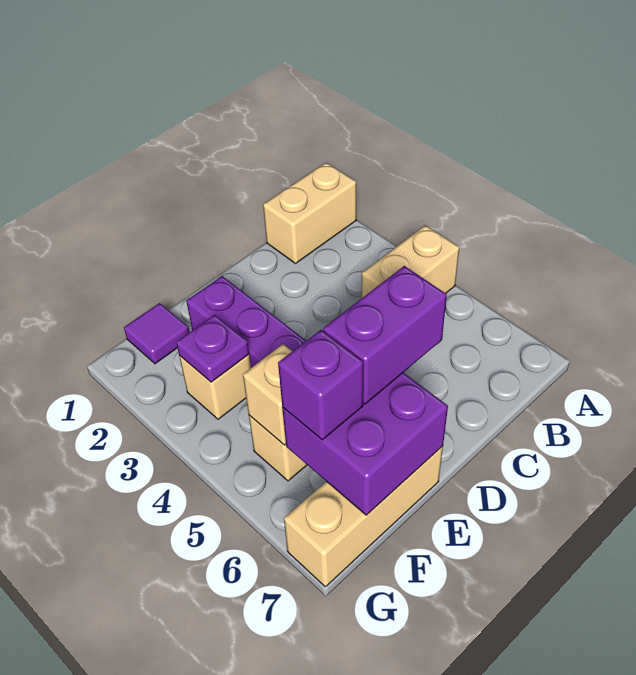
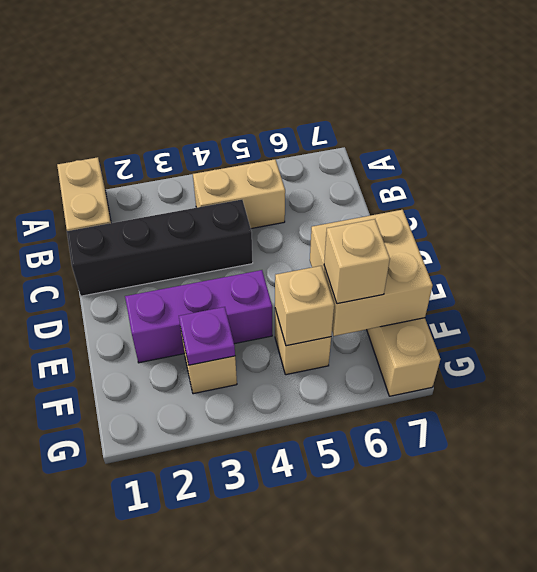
tan brick A4:B4 level 1 -> tan brick B4:B5 level 1
none -> black brick C1:C4 level 1
purple brick D6:E6 level 3 -> none
purple brick E6:F7 level 2 -> tan brick E6:F7 level 2
purple tile F1 level 1 -> none
purple brick F6 level 3 -> tan brick F6 level 3

